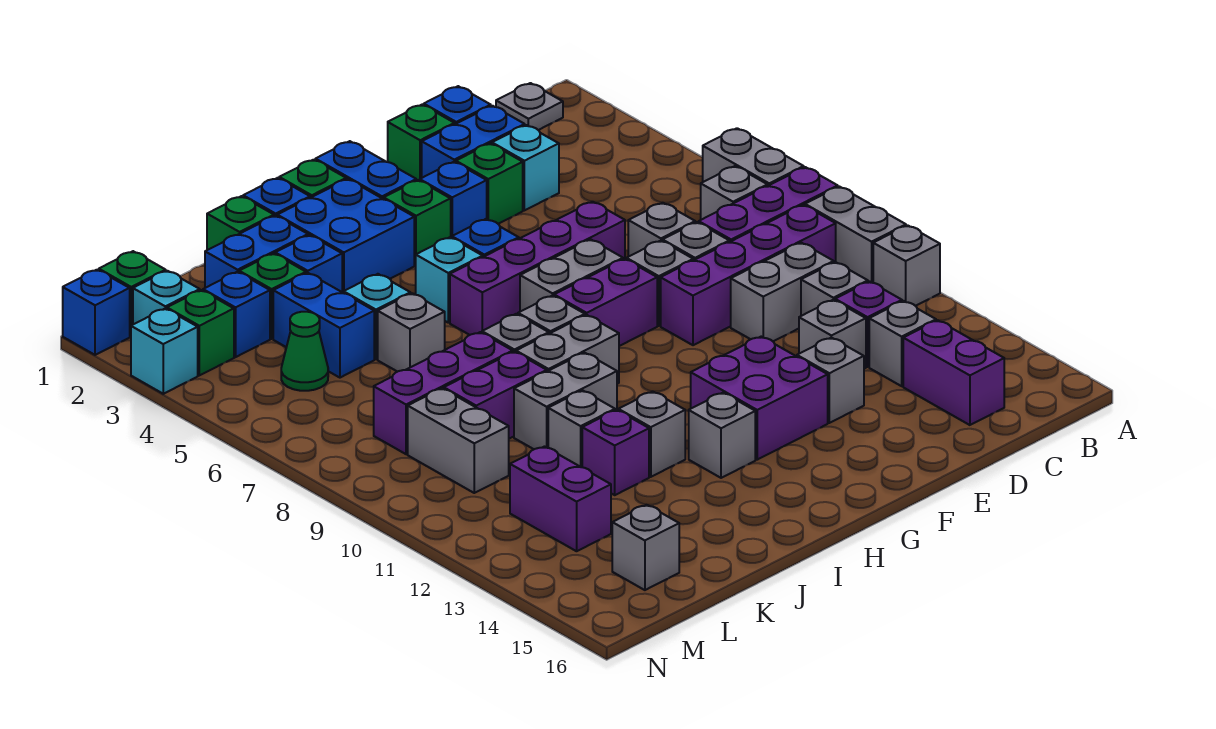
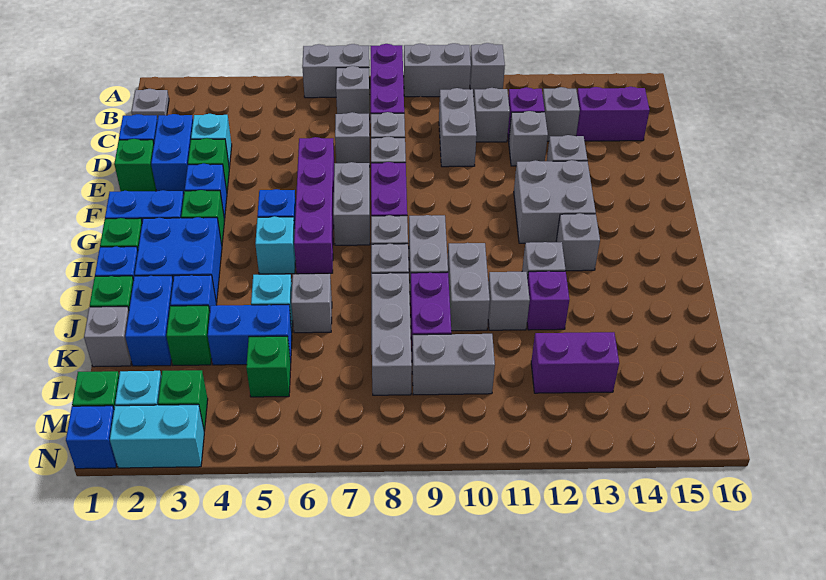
purple brick B9:E9 level 1 -> none
purple brick F12:G13 level 1 -> grey brick F12:G13 level 1
purple brick J8:L8 level 1 -> grey brick J8:L8 level 1
blue brick L3 level 1 -> none
green cone L5 level 1 -> green brick L5 level 1
grey brick L15 level 1 -> grey brick K1 level 1
cyan brick N3 level 1 -> cyan brick N2:N3 level 1

